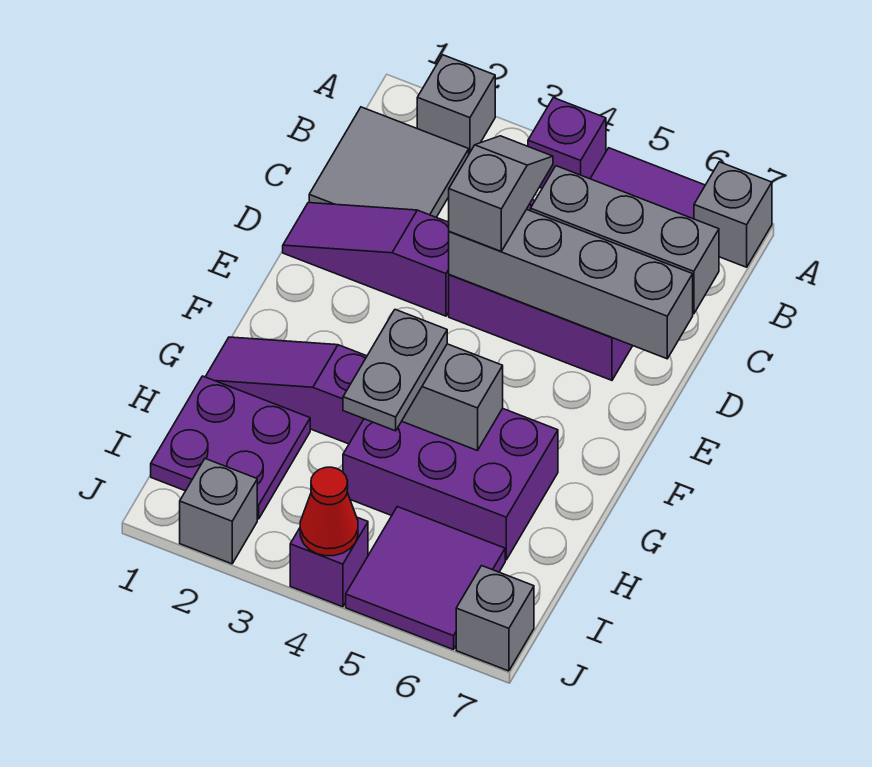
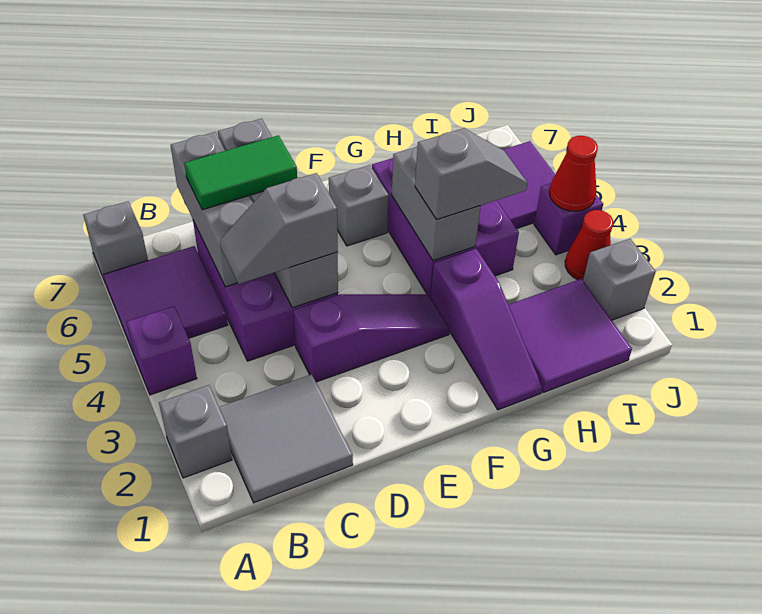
none -> green tile C6:D6 level 3
purple slope D1:D3 level 1 top 3 -> purple slope D3:F3 level 1 top D
grey plate G4:H4 level 3 -> grey slope G4:H4 level 3 top G
purple plate H1:I2 level 1 -> purple tile H1:I2 level 1
none -> red cone J3 level 1
grey brick J7 level 1 -> grey brick F6 level 1

